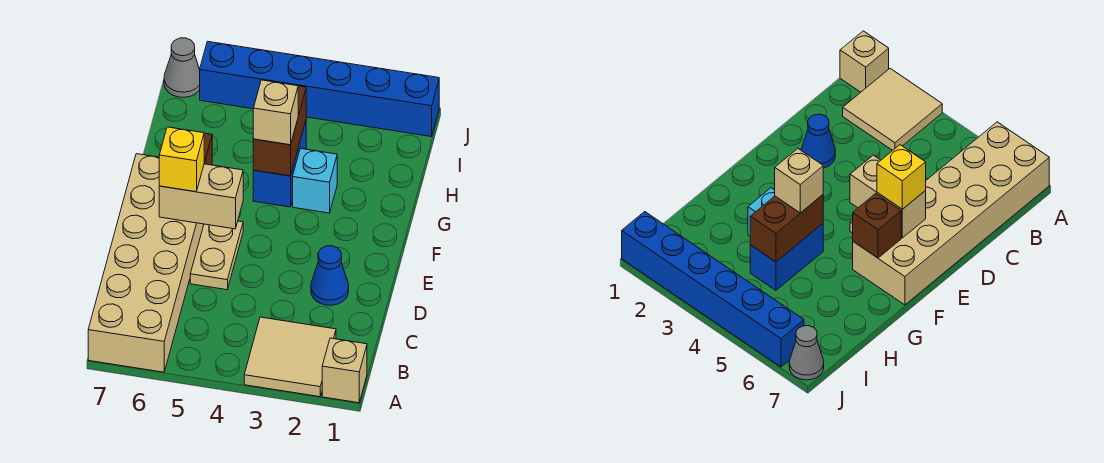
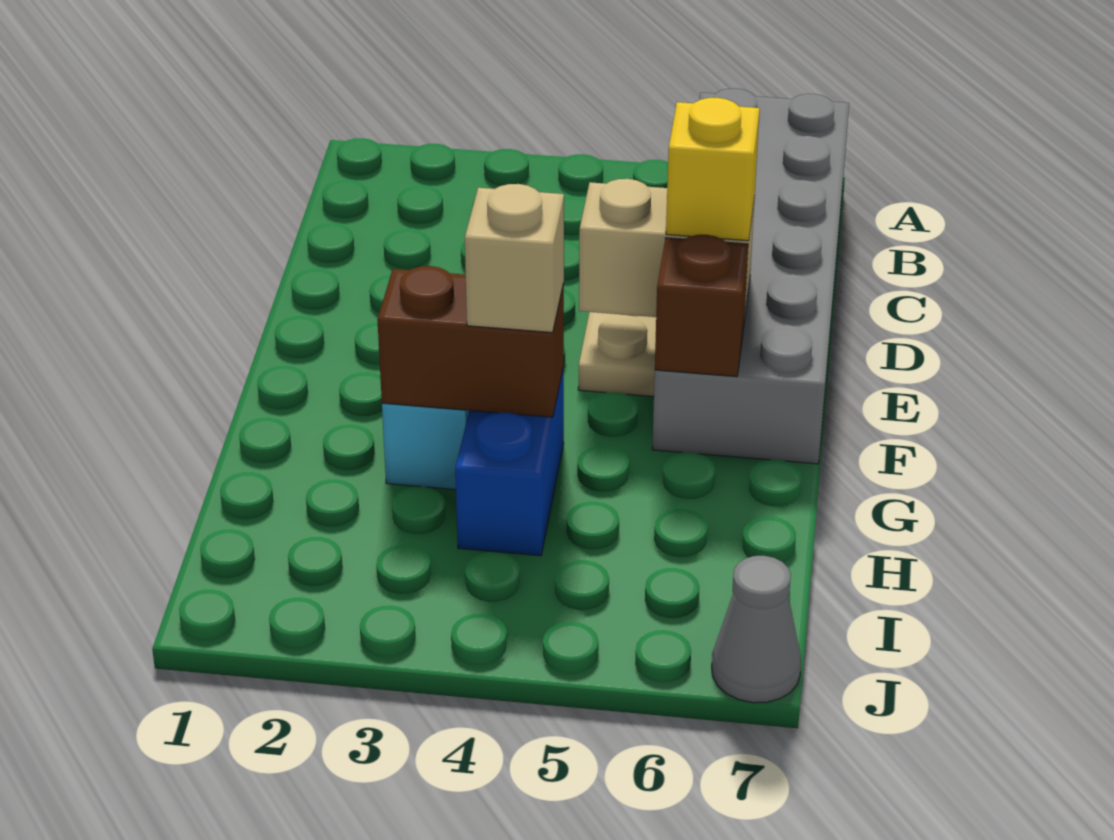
tan brick A1 level 1 -> none
tan tile A2:B3 level 1 -> none
tan brick A6:F7 level 1 -> grey brick A6:F7 level 1
blue cone D2 level 1 -> none
brown brick G4:H4 level 2 -> brown brick G3:G4 level 2
blue brick J1:J6 level 1 -> none

